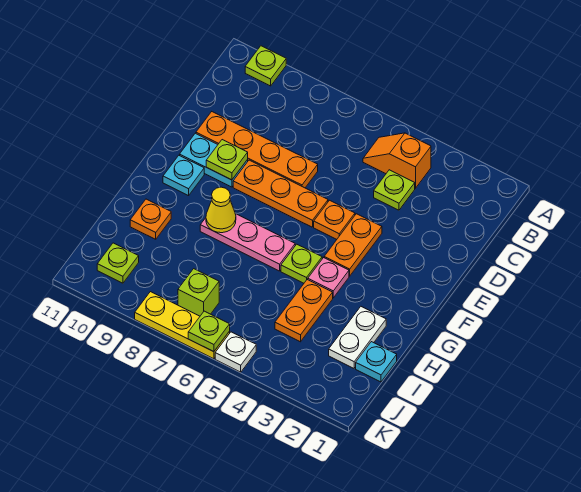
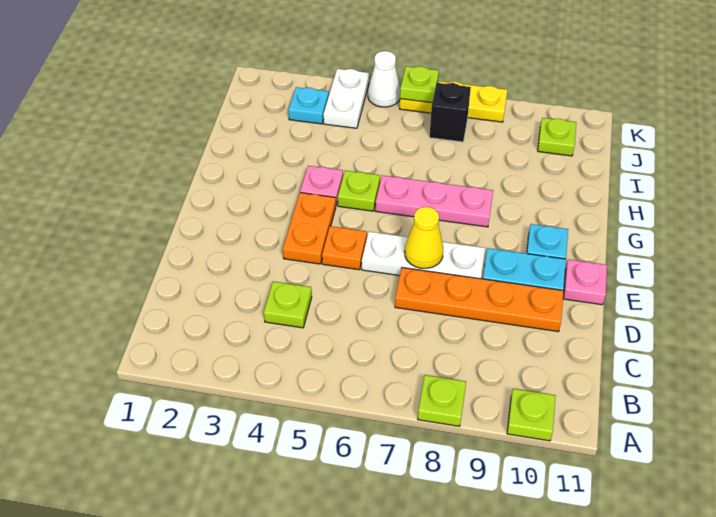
orange slope B4:B5 level 1 top 4 -> none
orange plate E6:E8 level 1 -> white plate E6:E8 level 1
lime plate E9 level 2 -> lime plate A8 level 1
none -> pink plate E11 level 1
yellow cone G8 level 2 -> yellow cone E7 level 2
white plate H2:I2 level 1 -> white plate J4:K4 level 1
orange plate H4:I4 level 1 -> none
orange plate H10 level 1 -> none
cyan plate I1 level 1 -> cyan plate J3 level 1
lime brick J7 level 1 -> black brick J7 level 1
white plate K5 level 1 -> white cone K5 level 1

